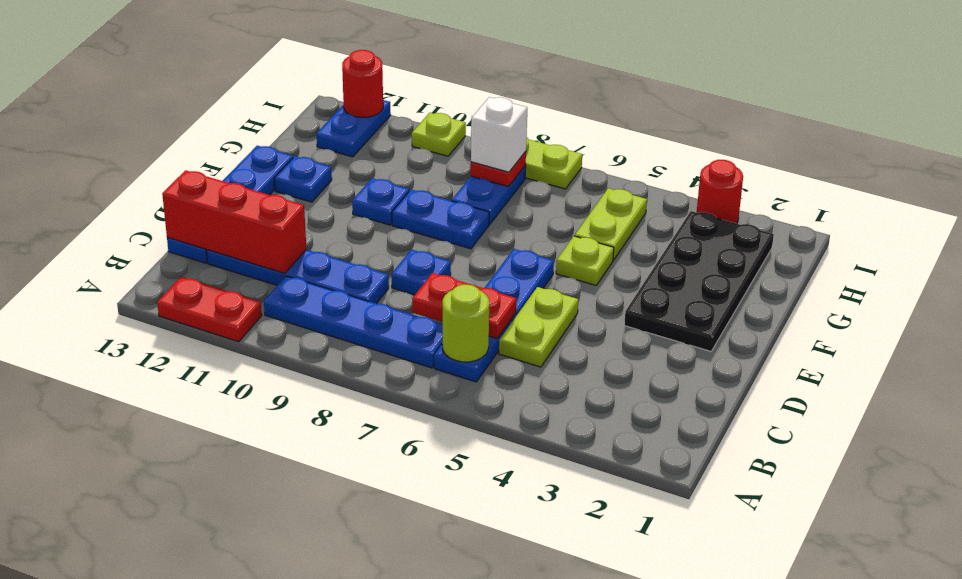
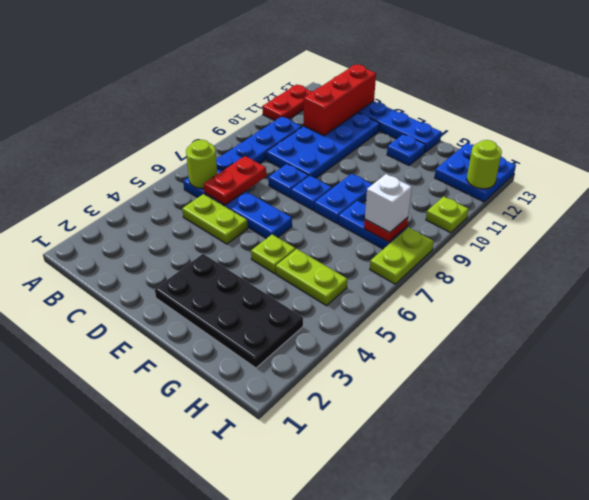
blue plate C9:C12 level 1 -> blue plate C9:D12 level 1
blue plate F10 level 1 -> blue plate E8 level 1
blue plate H12:I12 level 1 -> blue plate H12:I13 level 1
red round brick I3 level 1 -> none
red round brick I12 level 2 -> lime round brick I12 level 2

